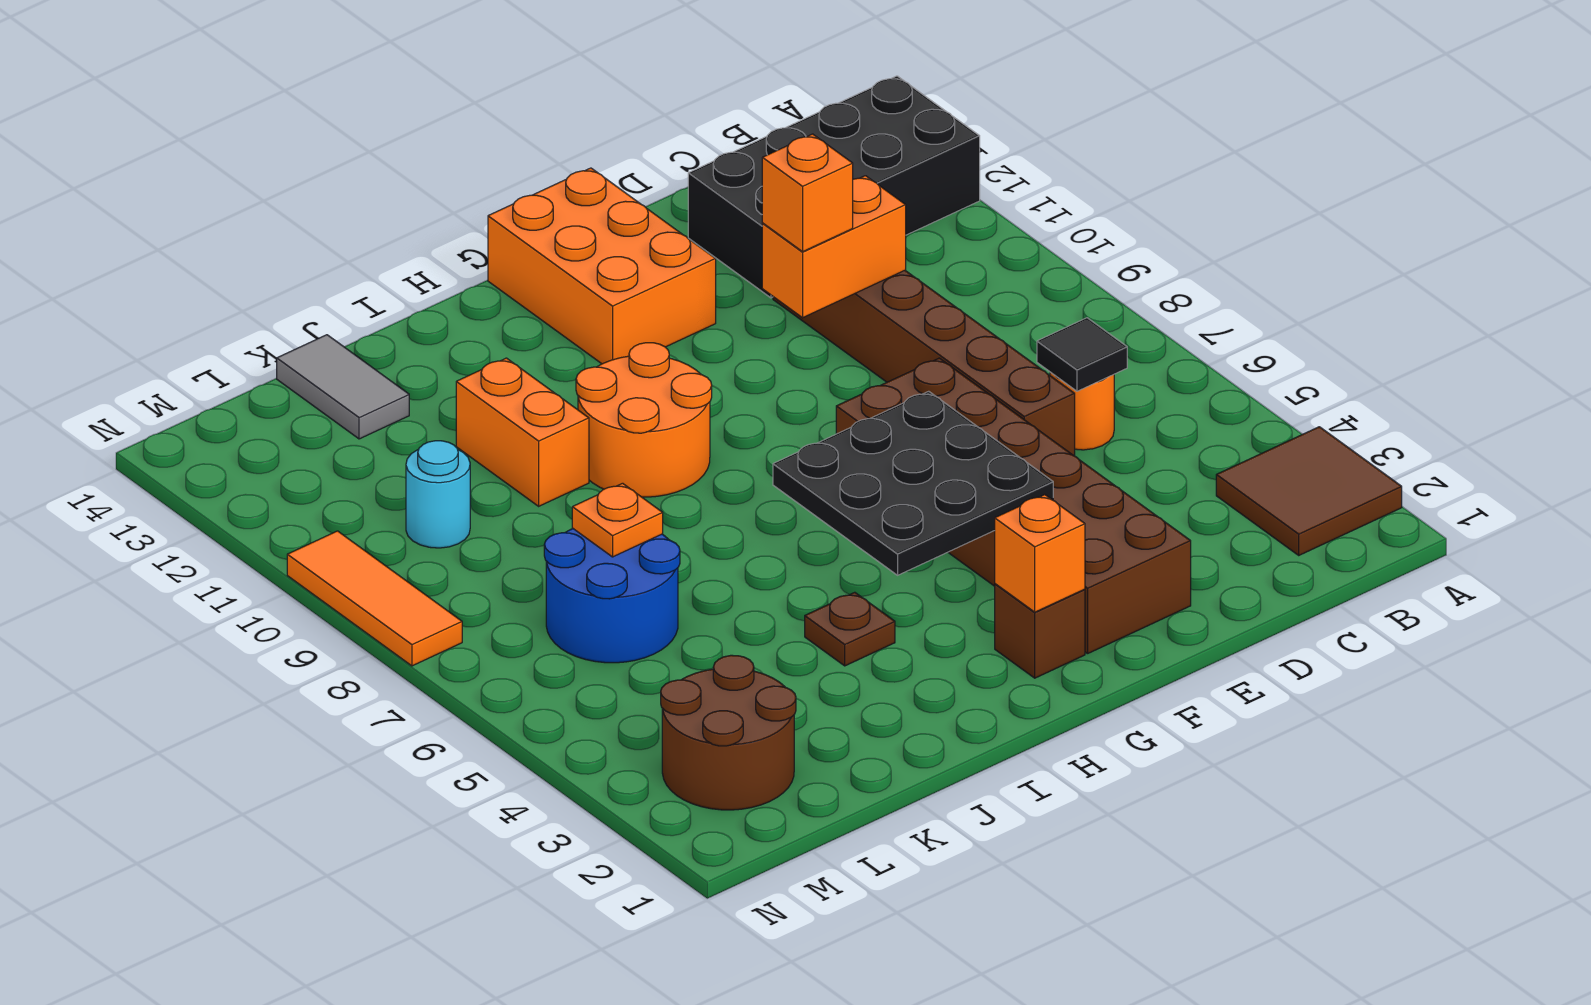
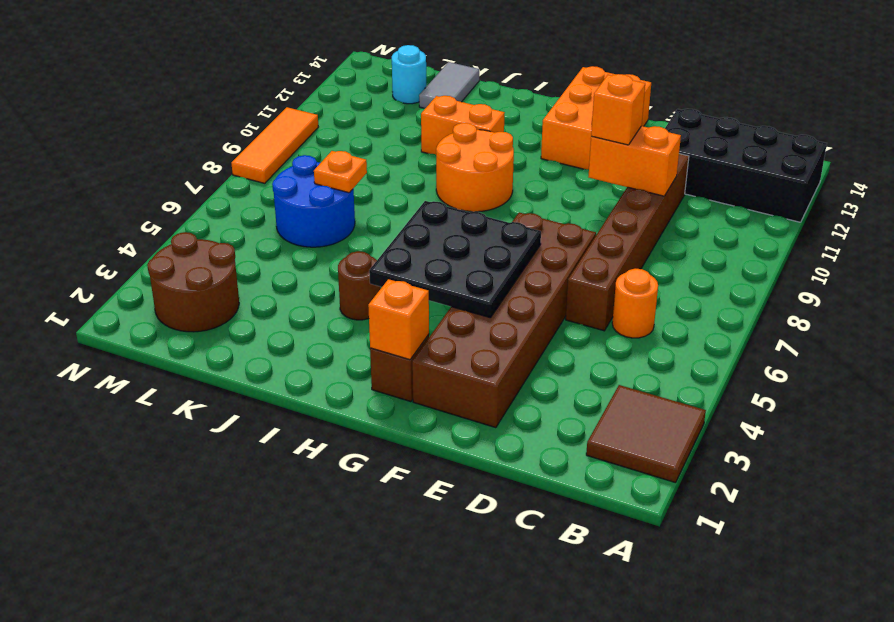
black tile C6 level 2 -> none
brown plate I4 level 1 -> brown round brick I4 level 1
orange brick J10:J11 level 1 -> orange brick I11:J11 level 1
cyan round brick L10 level 1 -> cyan round brick L13 level 1

